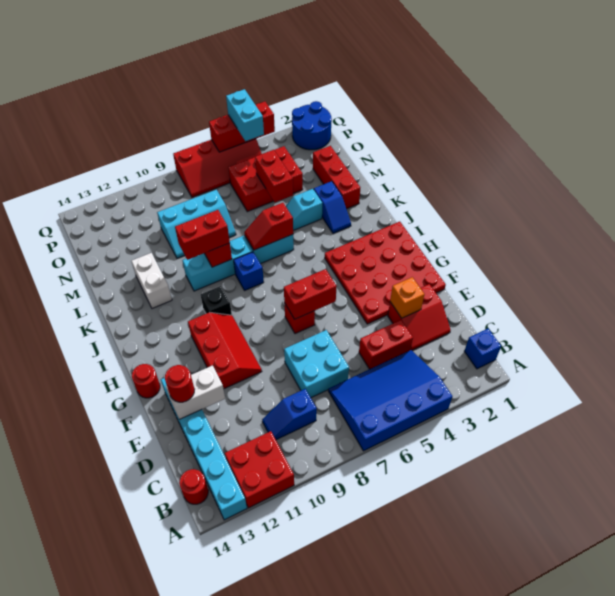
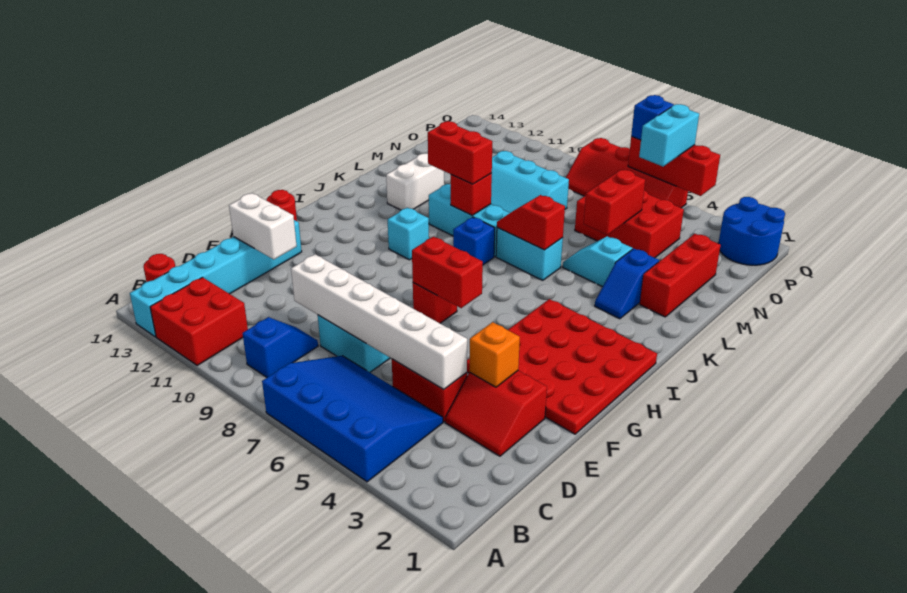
blue brick B1 level 1 -> blue brick Q6 level 3
blue slope C9:C10 level 1 top 9 -> blue slope B9:C9 level 1 top B
none -> white brick D4:D9 level 2
red round brick E13 level 3 -> none
red slope F10:H11 level 1 top 11 -> none
black brick I10 level 1 -> cyan brick I10 level 1

